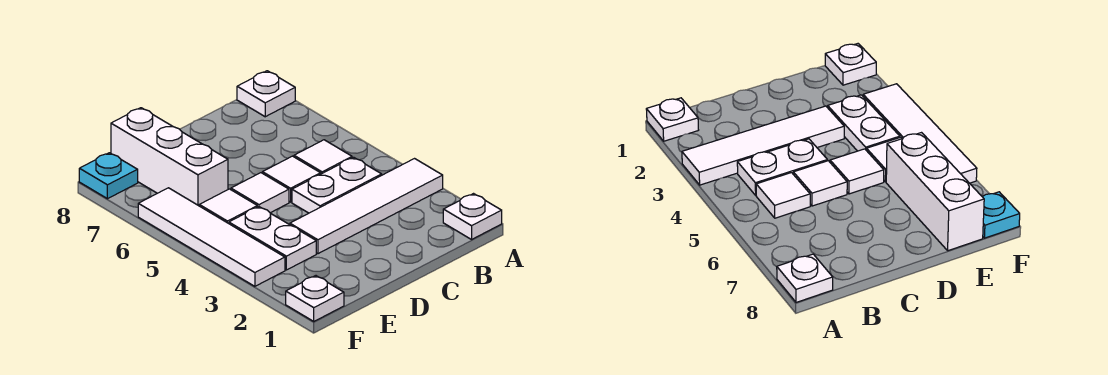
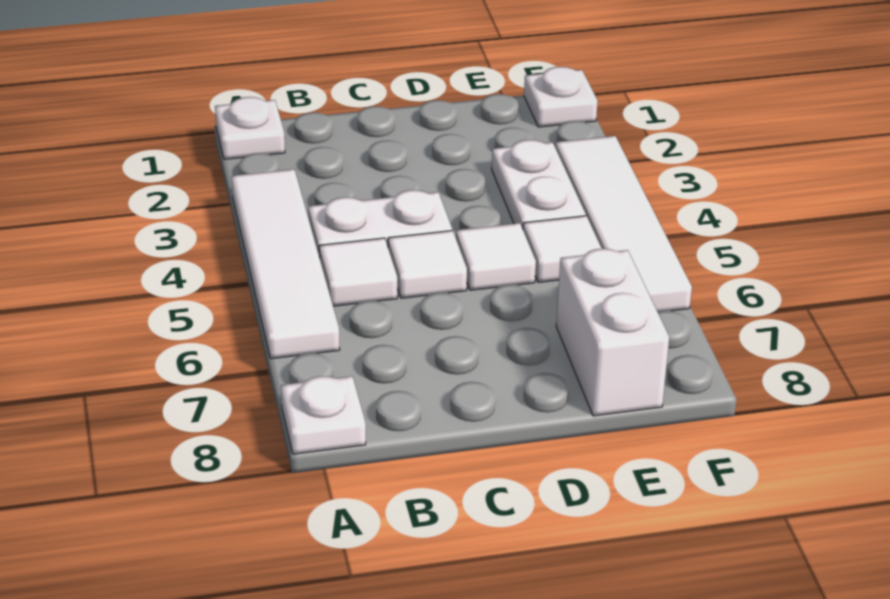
white tile A3:D3 level 1 -> white tile A3:A6 level 1
white brick E6:E8 level 1 -> white brick E7:E8 level 1
cyan plate F8 level 1 -> none

